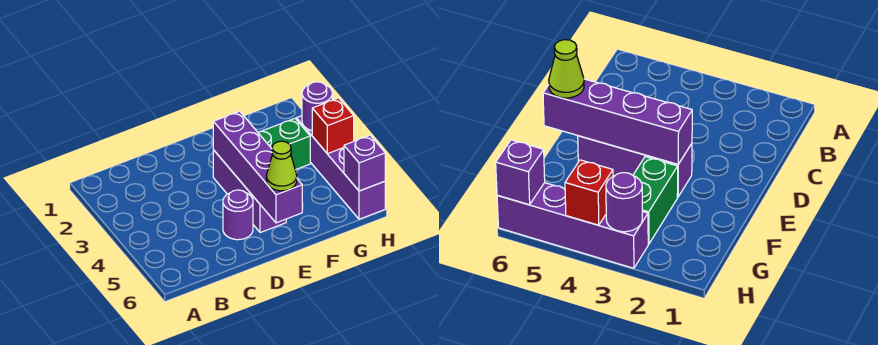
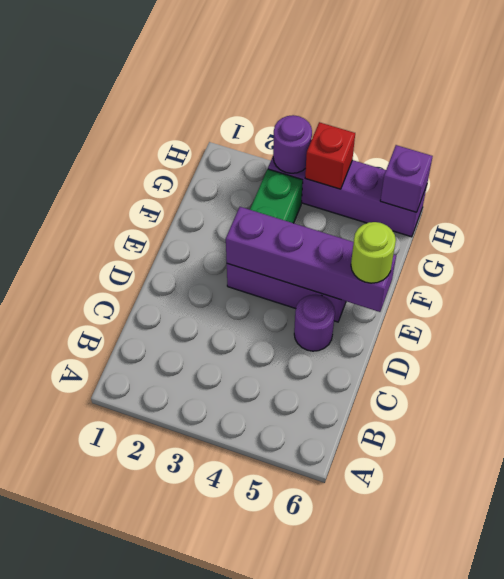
lime cone E6 level 3 -> lime round brick E6 level 3

